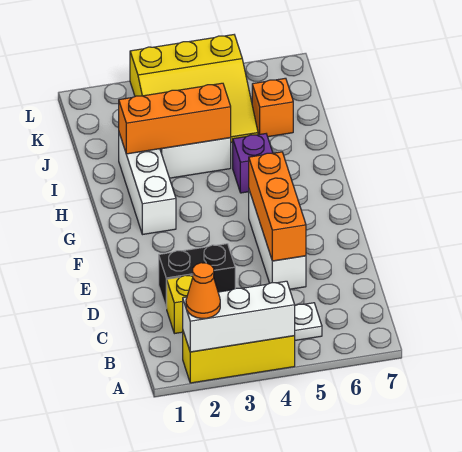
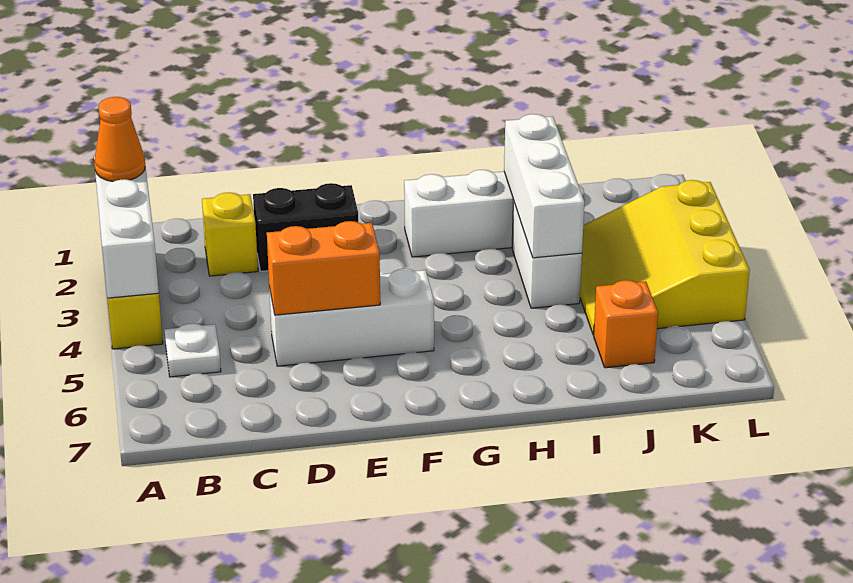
black brick D2:D3 level 1 -> black brick D2:E2 level 1
orange brick D5:F5 level 2 -> orange brick D5:E5 level 2
purple brick H5 level 1 -> none
orange brick I2:I4 level 2 -> white brick I2:I4 level 2

